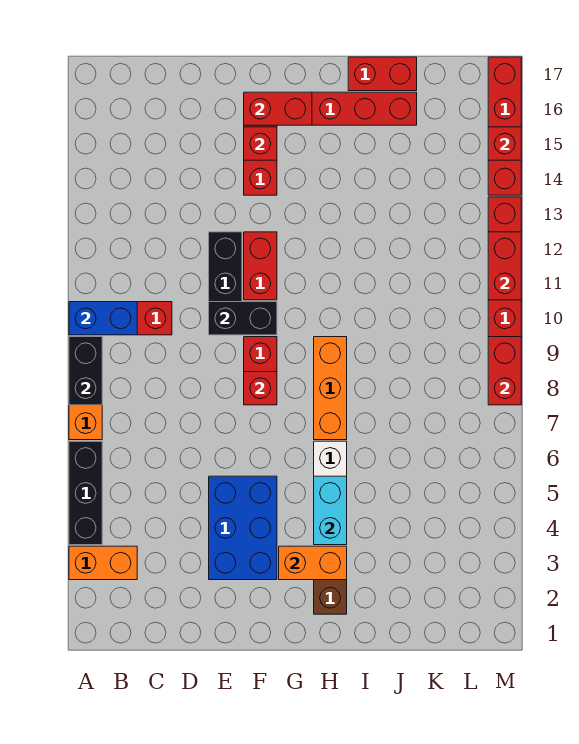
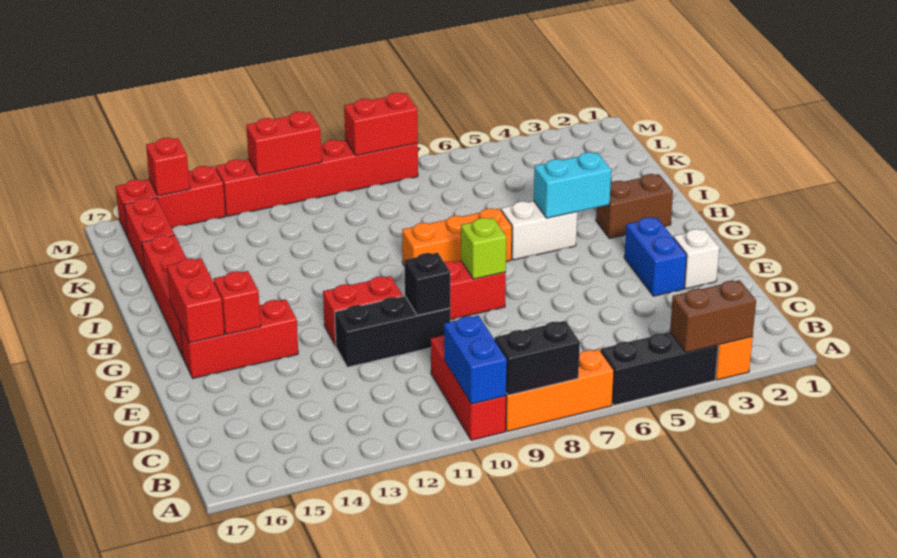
none -> brown brick A3:A4 level 2
none -> white brick E2 level 1
blue brick E3:F5 level 1 -> blue brick E3:F3 level 1
black brick E10:F10 level 2 -> black brick E10 level 2
red brick F8 level 2 -> lime brick F8 level 2
orange brick G3:H3 level 2 -> none
red brick I17:J17 level 1 -> red brick K16:L16 level 1
red brick M14:M17 level 1 -> red brick M14:M16 level 1

